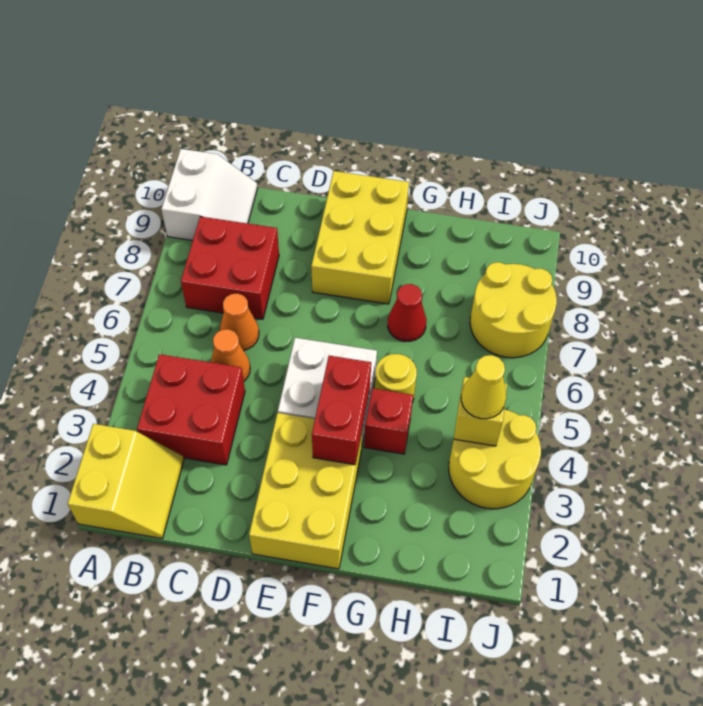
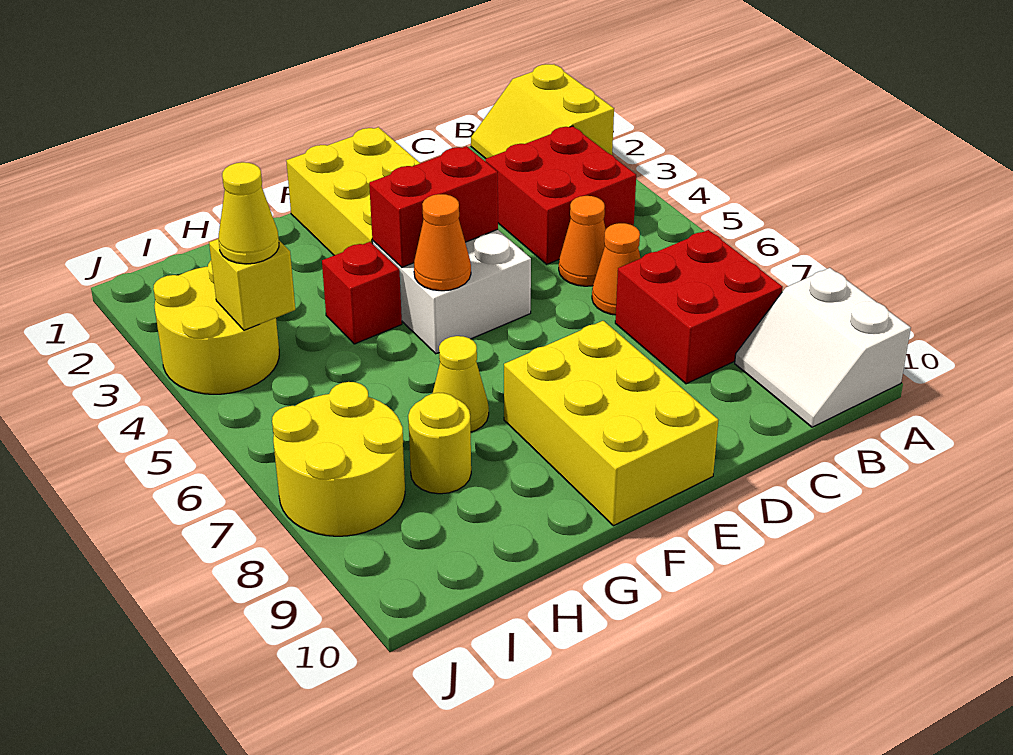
red brick F3:F4 level 2 -> red brick E4:F4 level 2
none -> orange cone F5 level 2
yellow round brick G5 level 1 -> yellow round brick H8 level 1
red cone G7 level 1 -> yellow cone G7 level 1

